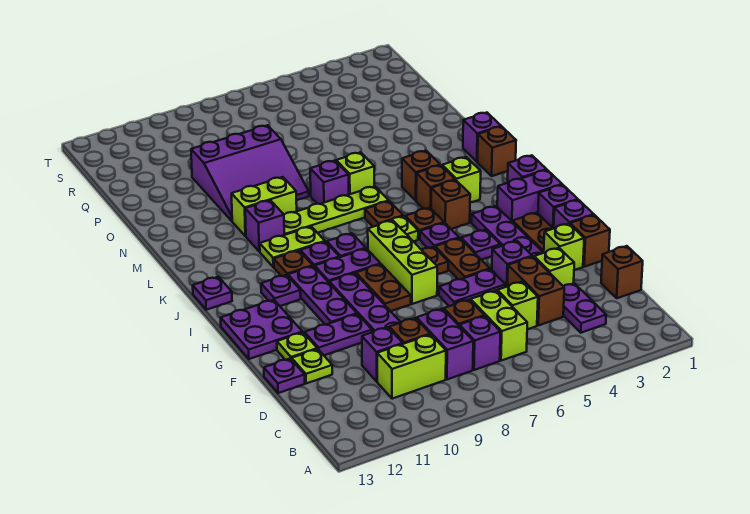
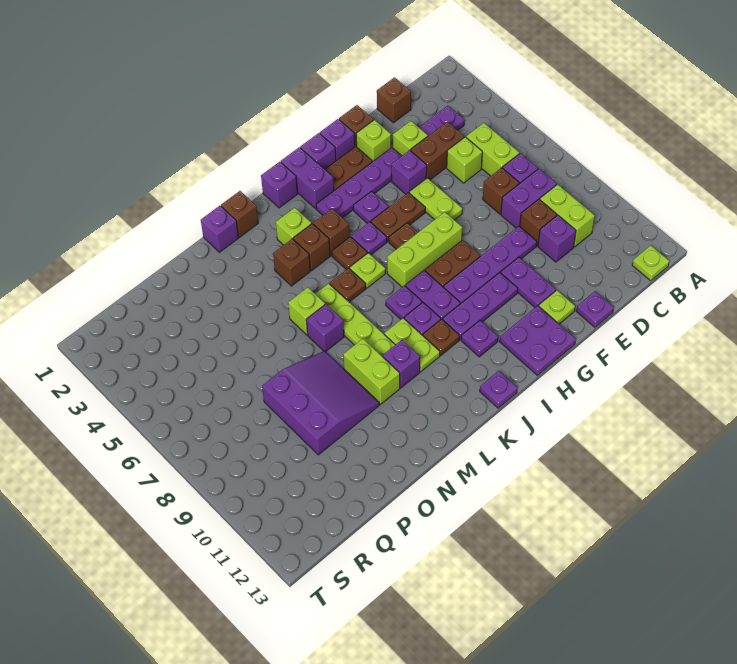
lime brick C6:D6 level 1 -> lime brick C5:C6 level 1
lime plate E12 level 1 -> lime plate B13 level 1
purple plate F5:F6 level 1 -> lime plate F5:F6 level 1

